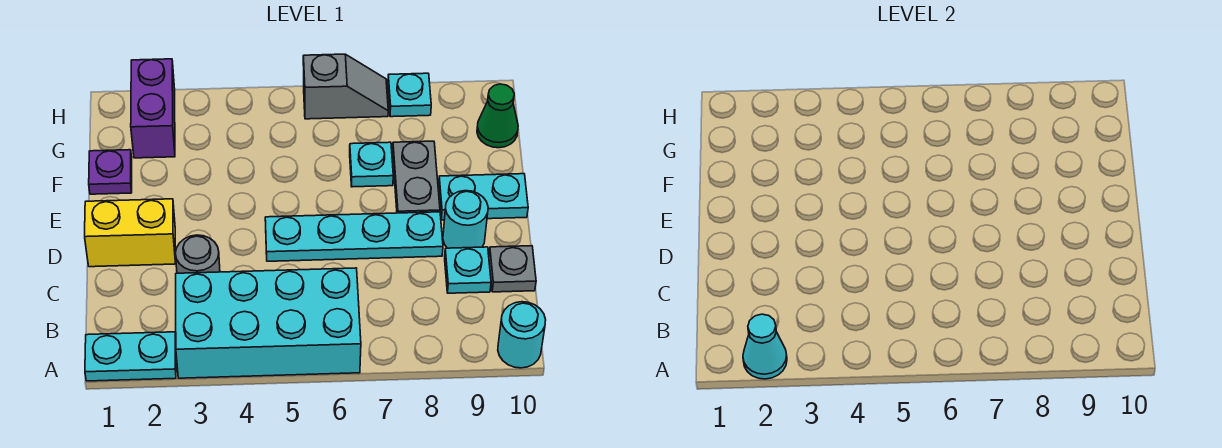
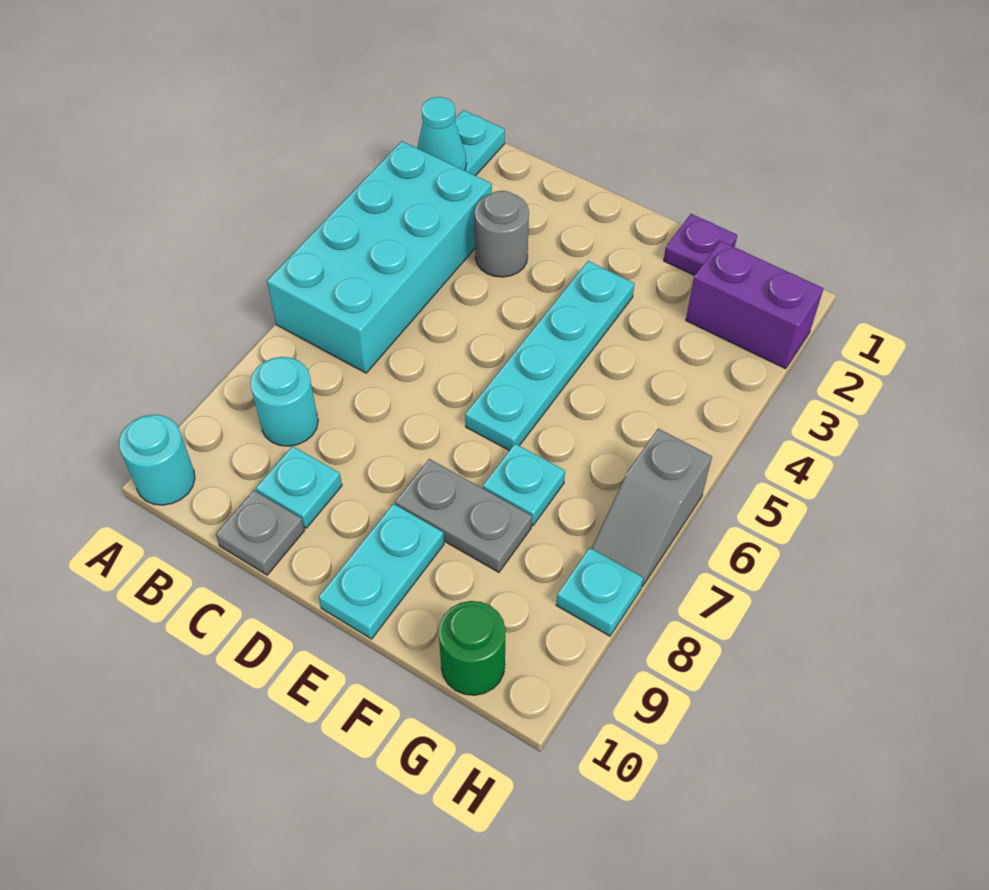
yellow brick D1:D2 level 1 -> none
cyan plate D5:D8 level 1 -> cyan plate E3:E6 level 1
cyan round brick D9 level 1 -> cyan round brick B8 level 1
green cone G10 level 1 -> green round brick G10 level 1

